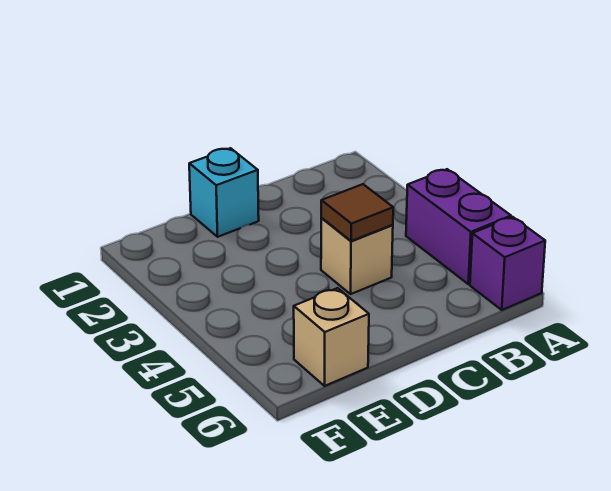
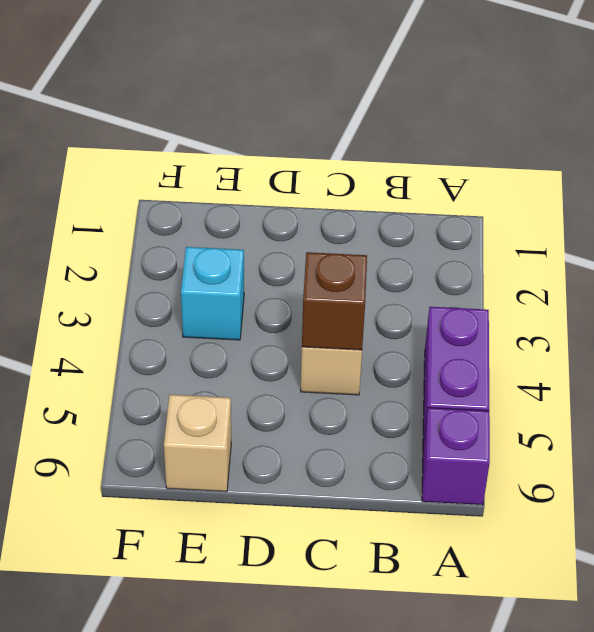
brown tile C4 level 2 -> brown brick C4 level 2
cyan brick D1 level 1 -> cyan brick E3 level 1

